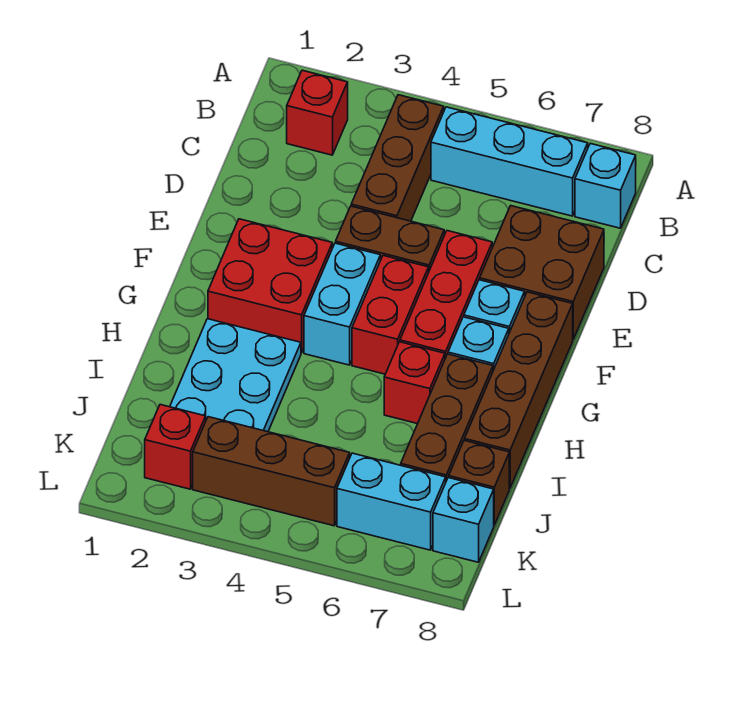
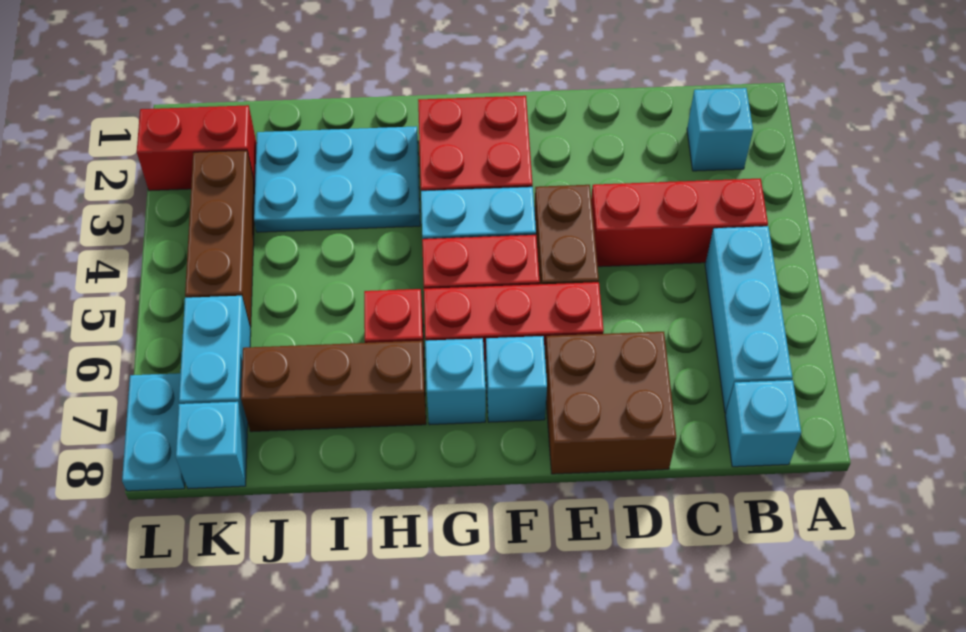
red brick B2 level 1 -> cyan brick B2 level 1
brown brick B4:D4 level 1 -> red brick B4:D4 level 1
brown brick F8:I8 level 1 -> none
brown brick J8 level 1 -> none
red brick K2 level 1 -> red brick K2:L2 level 1
none -> cyan plate L7:L8 level 1

